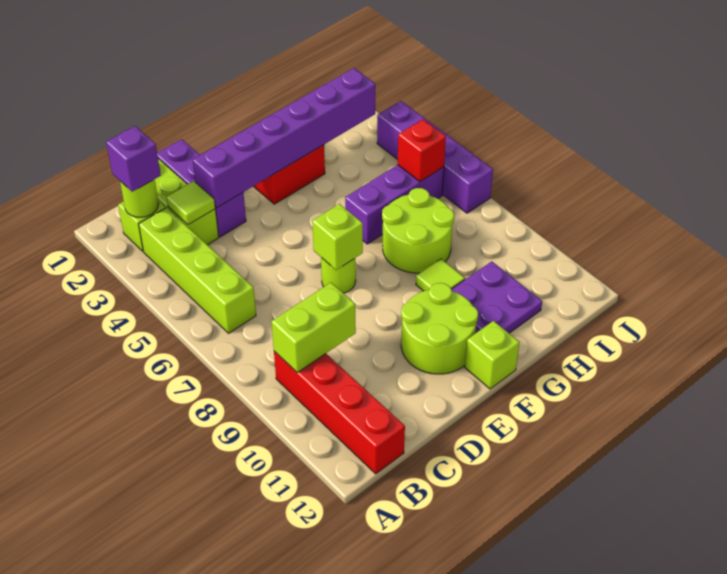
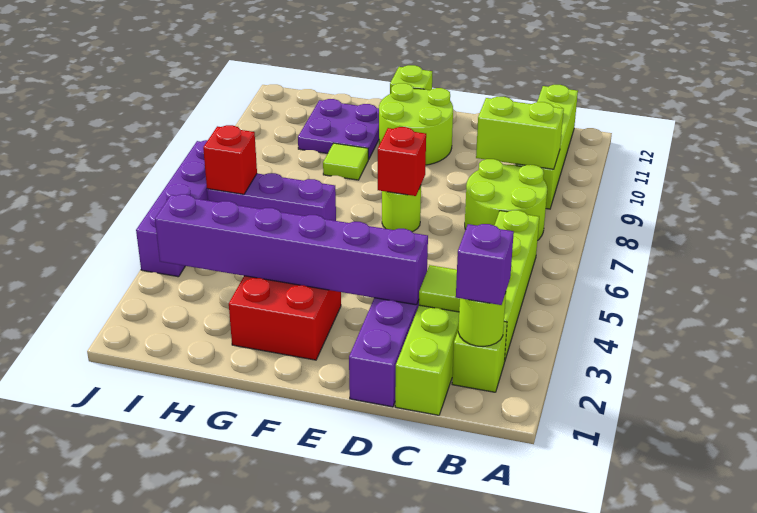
red brick B9:B12 level 1 -> lime brick B9:B12 level 1
lime brick E7 level 2 -> red brick E7 level 2
lime round brick G7:H8 level 1 -> lime round brick B7:C8 level 1

